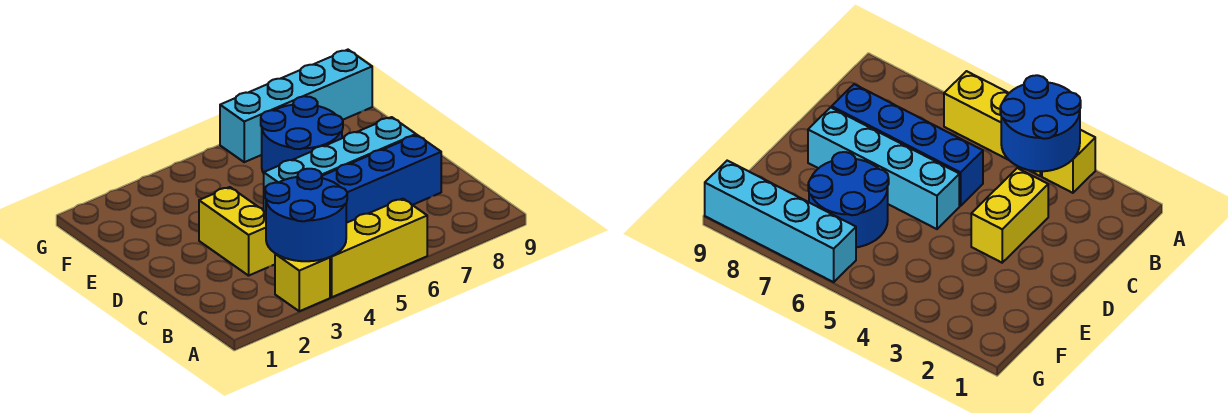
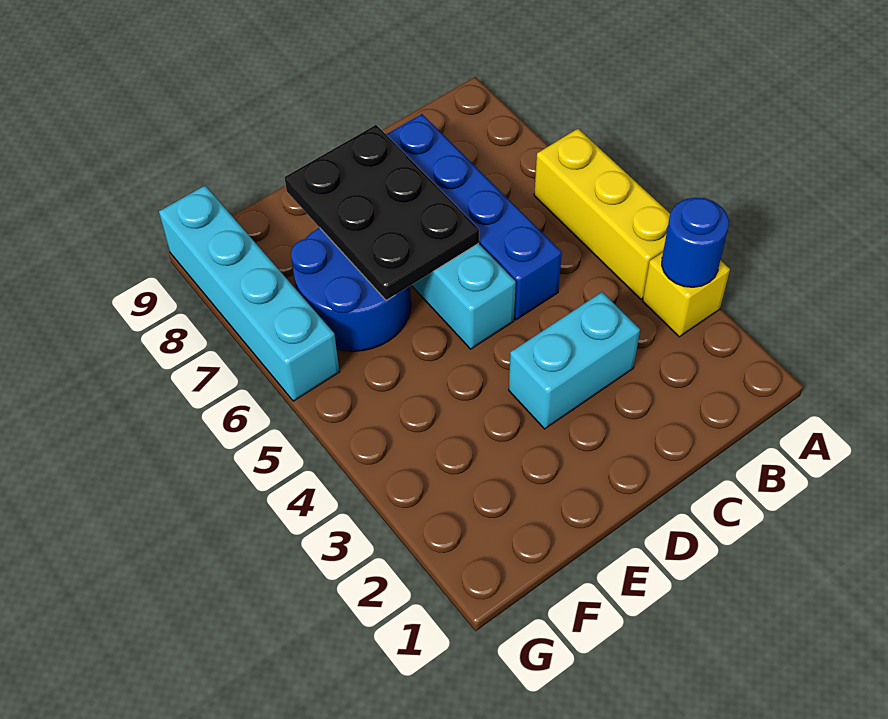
blue round brick A3:B4 level 2 -> blue round brick A3 level 2
yellow brick C3:D3 level 1 -> cyan brick C3:D3 level 1
none -> black plate D6:E8 level 2

